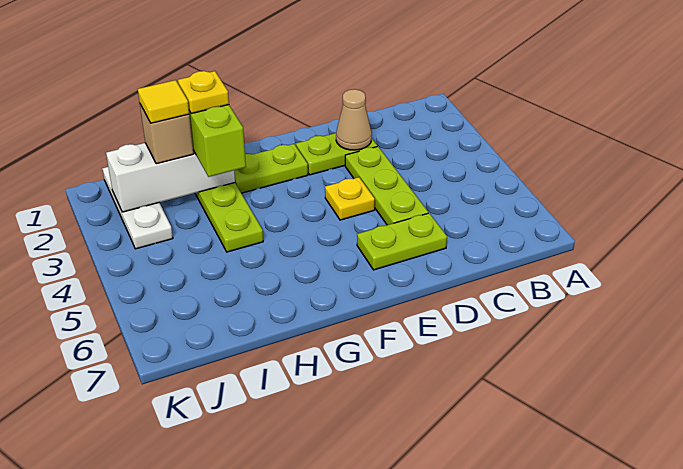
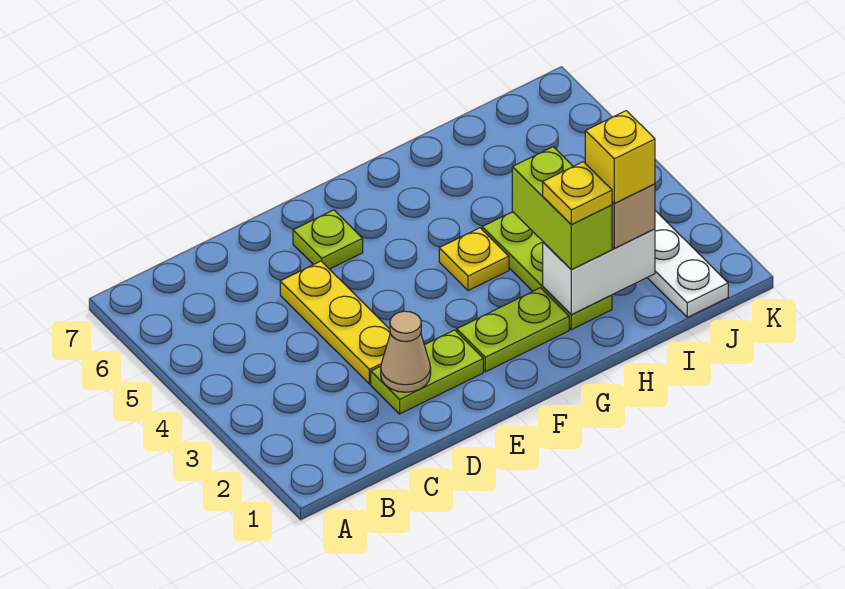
lime plate D3:D5 level 1 -> yellow plate D3:D5 level 1
lime plate D6:E6 level 1 -> lime plate E6 level 1
yellow plate E4 level 1 -> yellow plate G4 level 1
white brick H2:J2 level 2 -> white brick H2:I2 level 2
yellow tile I2 level 4 -> yellow brick I2 level 4

